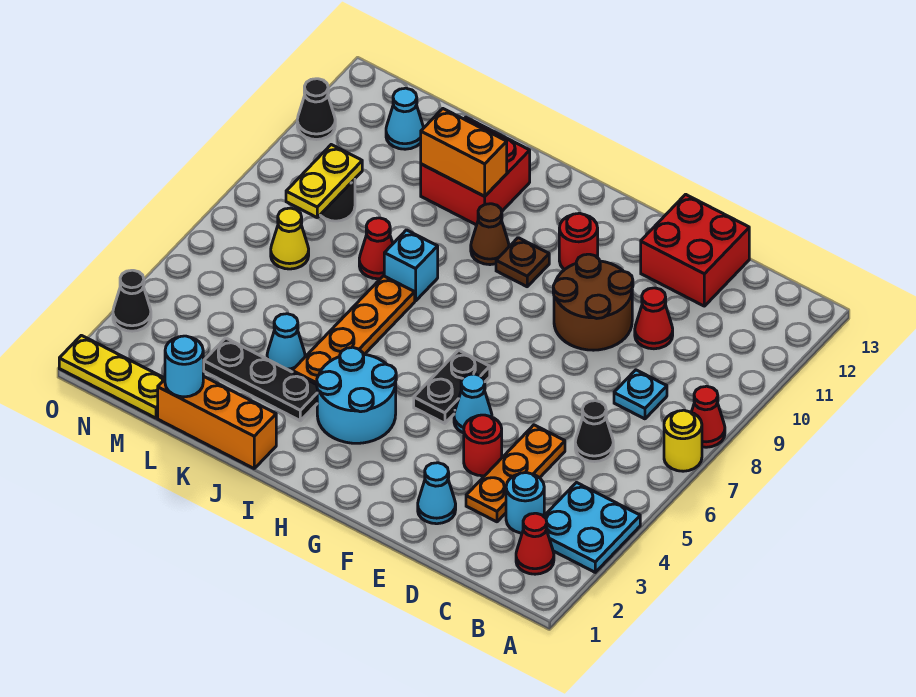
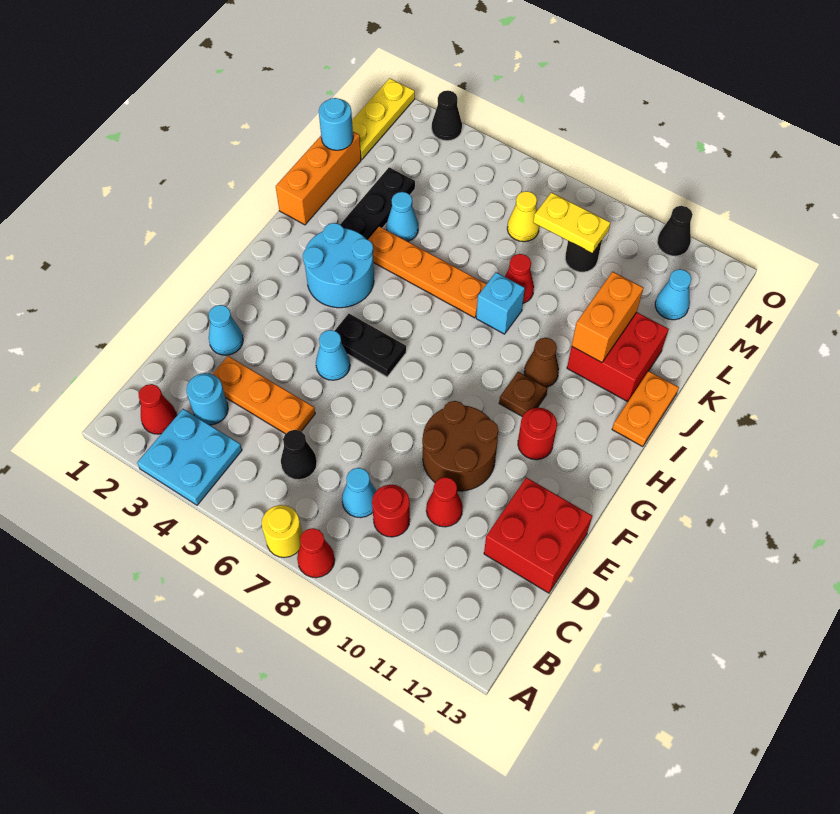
cyan plate C8 level 1 -> cyan cone C8 level 1
red round brick E4 level 1 -> red round brick C9 level 1
none -> orange plate I13:J13 level 1

